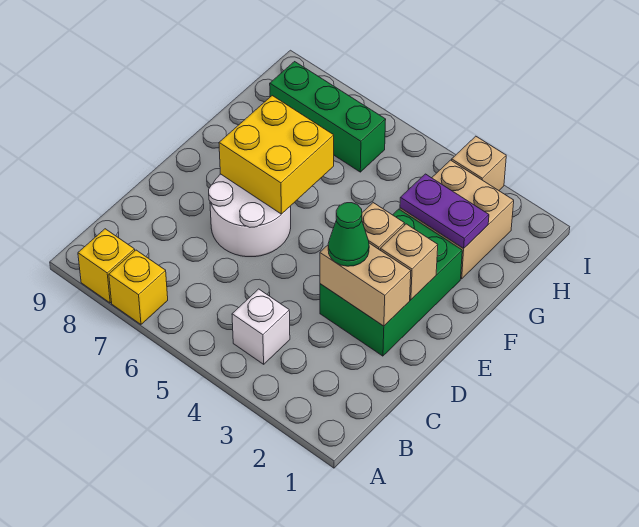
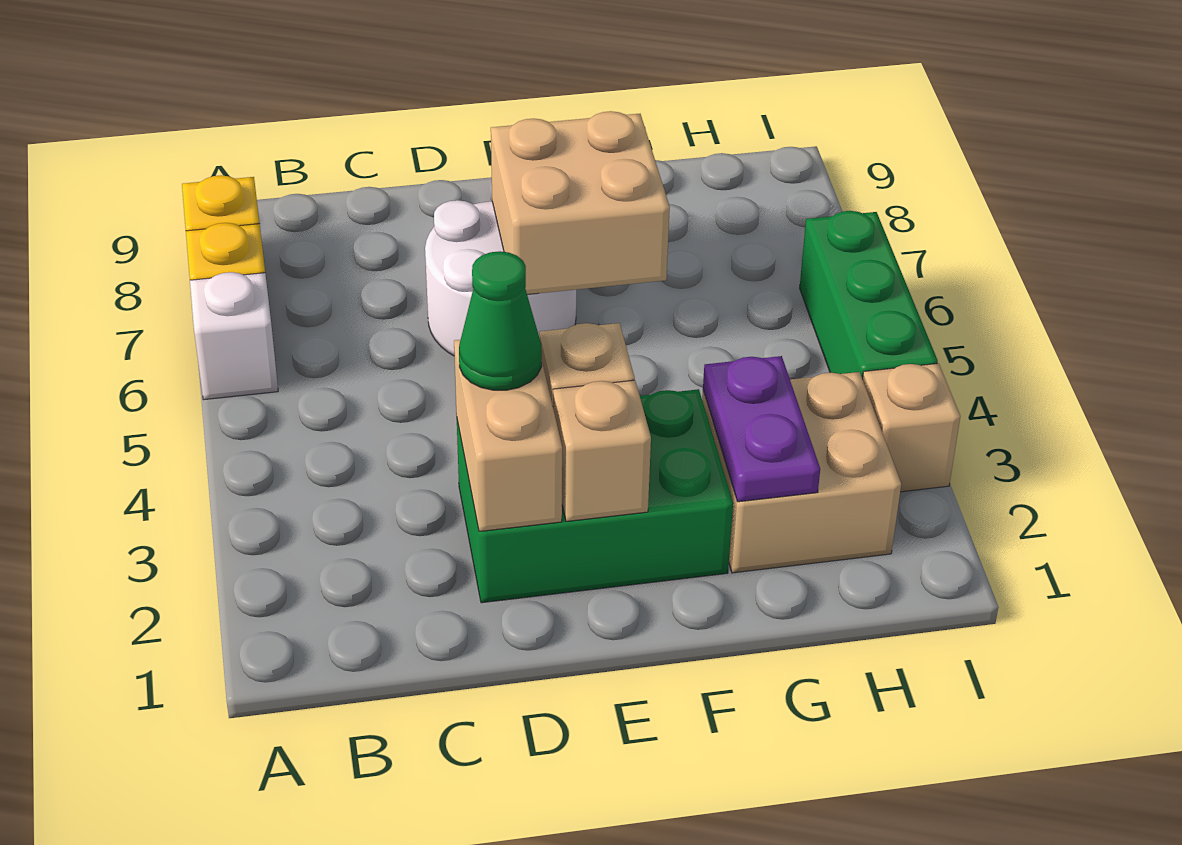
white brick B4 level 1 -> white brick A6 level 1
yellow brick E6:F7 level 2 -> tan brick E6:F7 level 2
green brick H6:H8 level 1 -> green brick I4:I6 level 1

